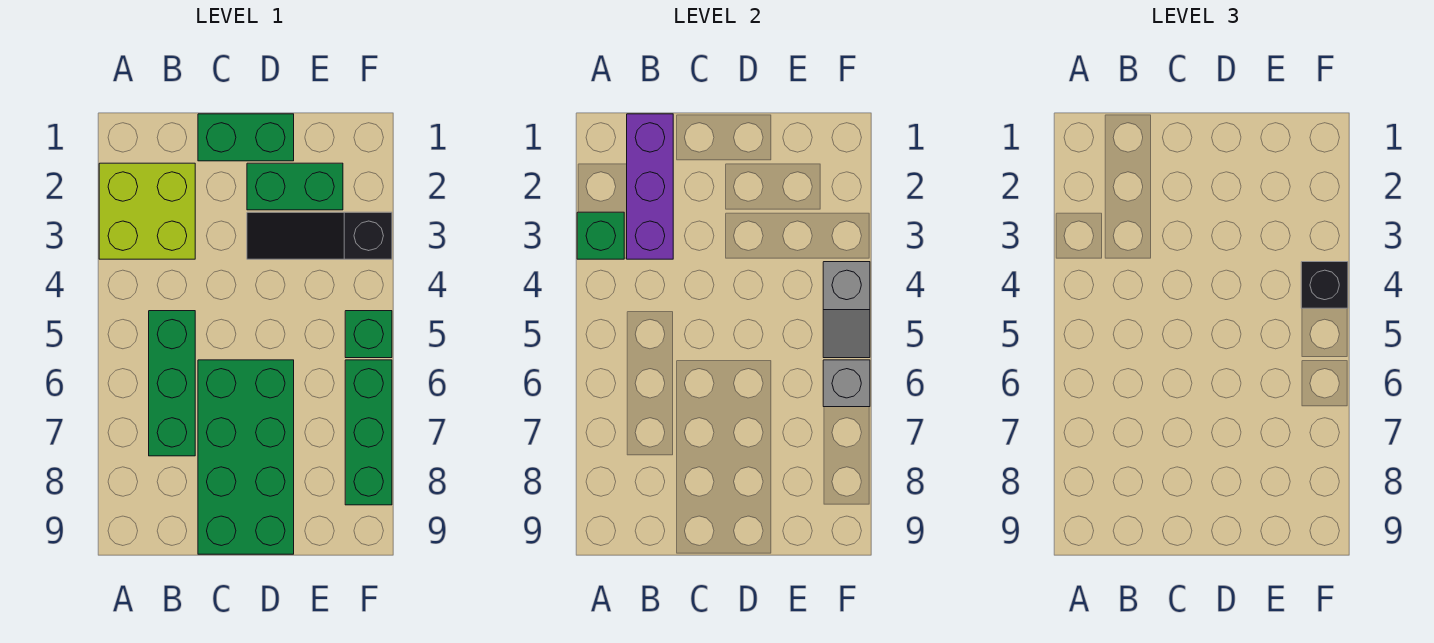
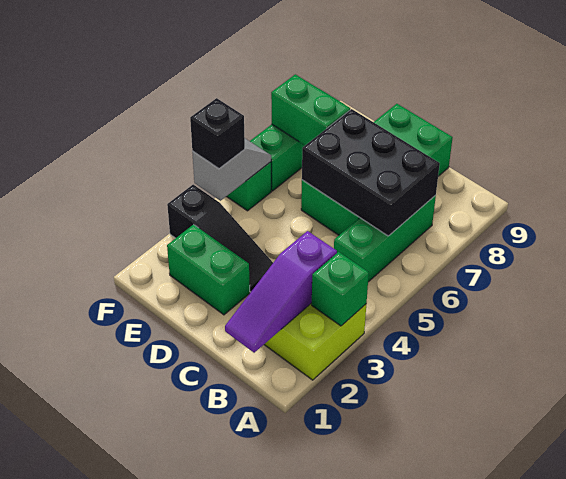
purple brick B1:B3 level 2 -> purple slope B1:B3 level 2 top 3
none -> black brick B6:D7 level 2
green brick C1:D1 level 1 -> green brick E7:F7 level 2
grey brick F6 level 2 -> none

